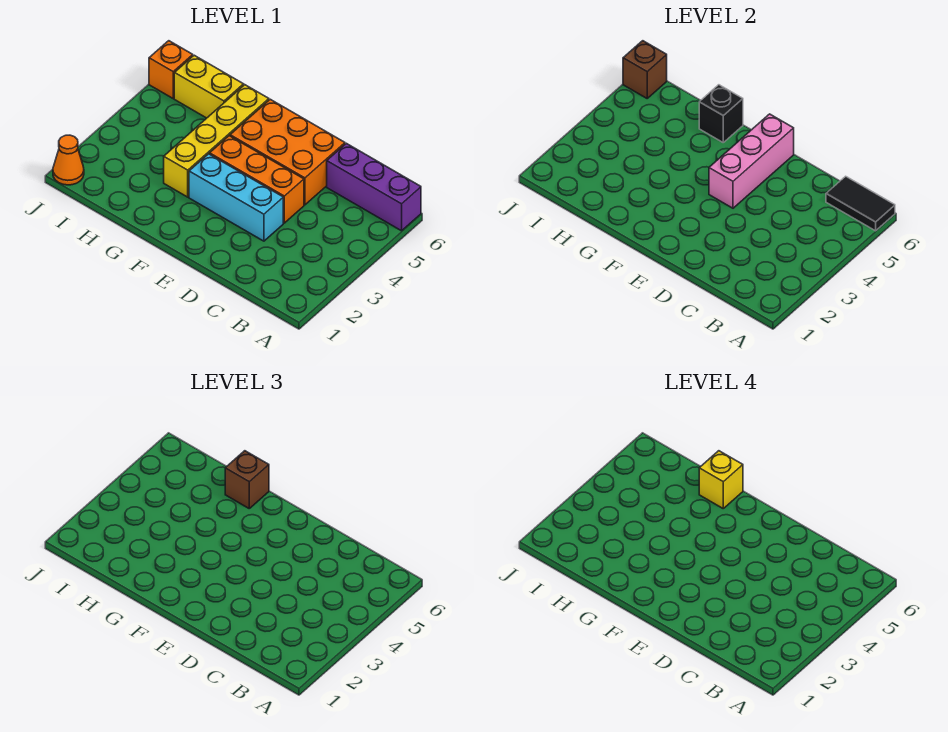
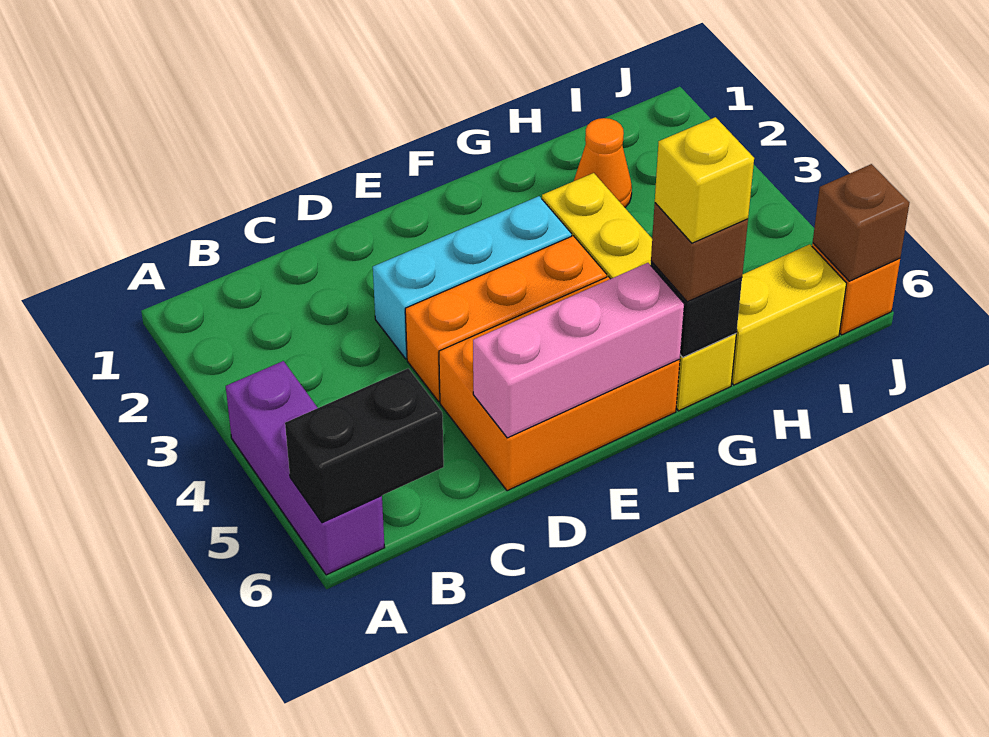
purple brick A6:C6 level 1 -> purple brick A4:A6 level 1
black tile A6:B6 level 2 -> black brick A6:B6 level 2
pink brick E4:E6 level 2 -> pink brick D6:F6 level 2
orange cone J1 level 1 -> orange cone H2 level 1

